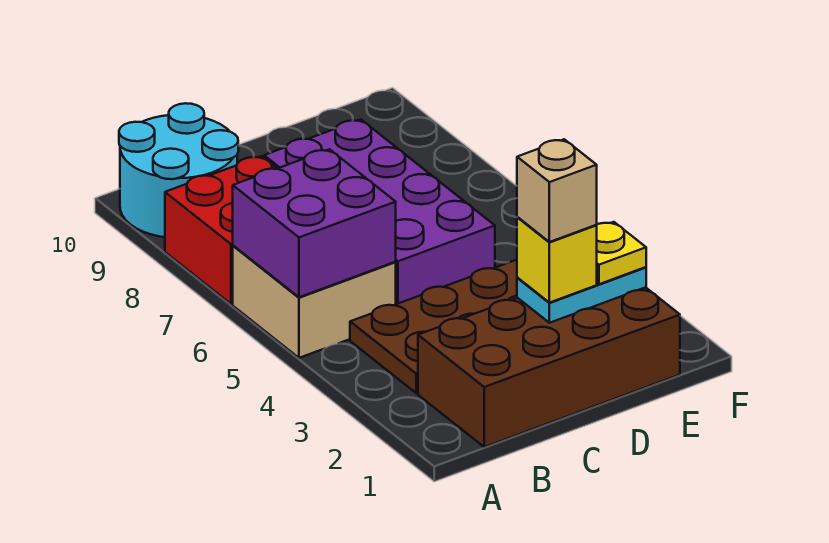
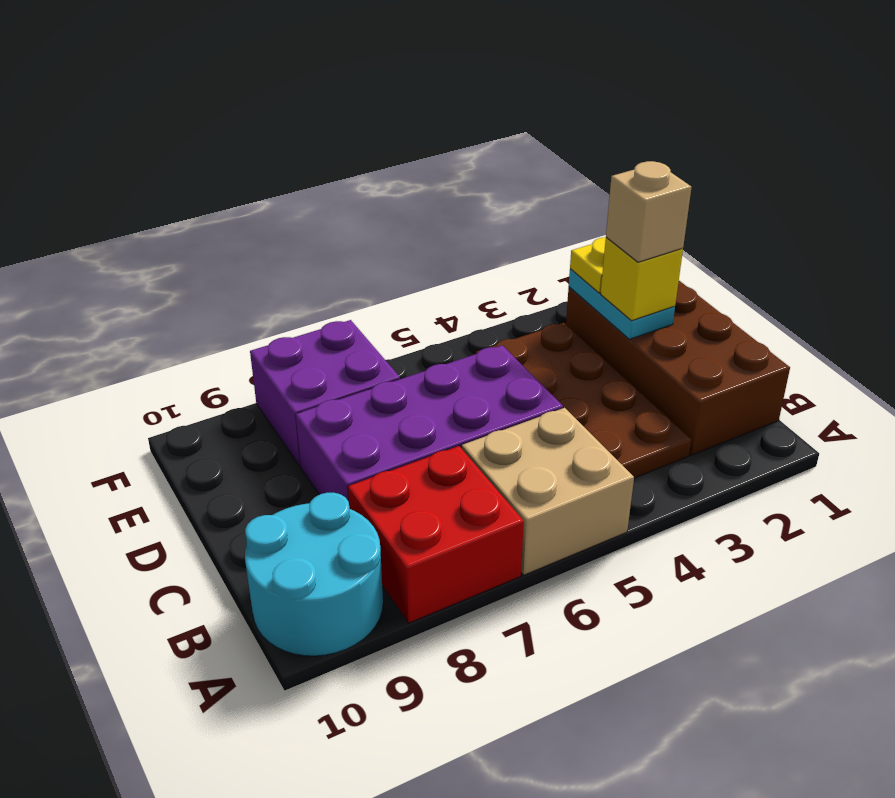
purple brick A5:B6 level 2 -> purple brick E7:F8 level 1

